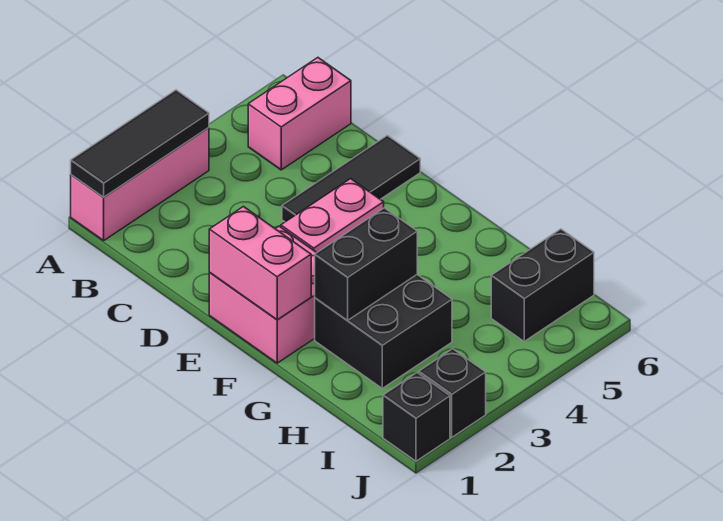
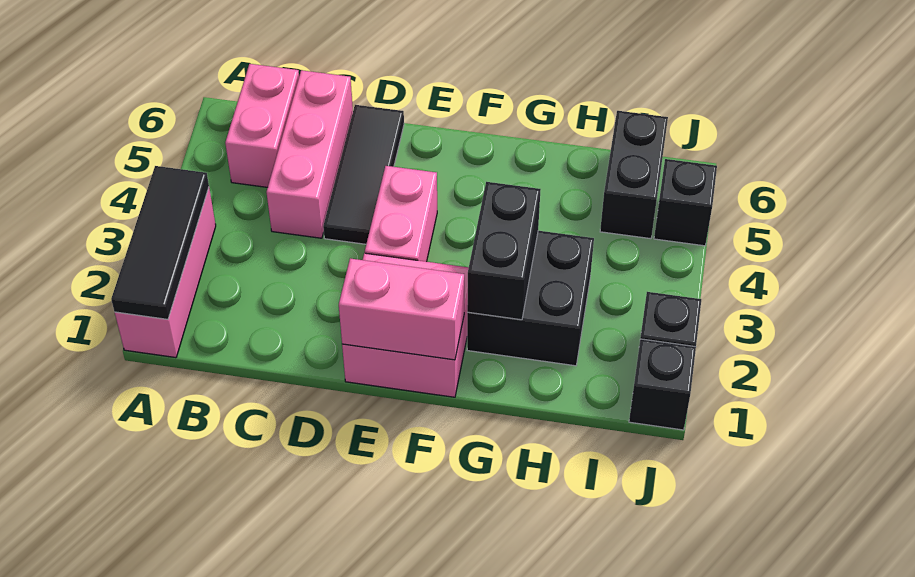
none -> pink brick C4:C6 level 1
none -> black brick J5 level 1

